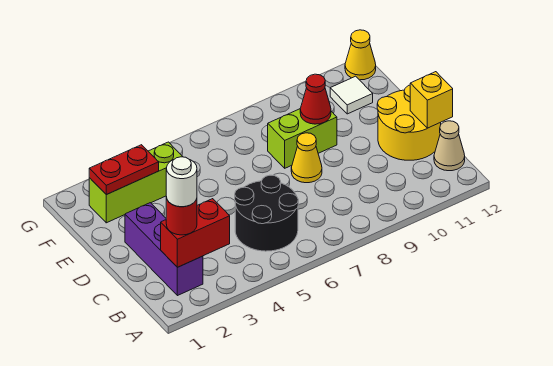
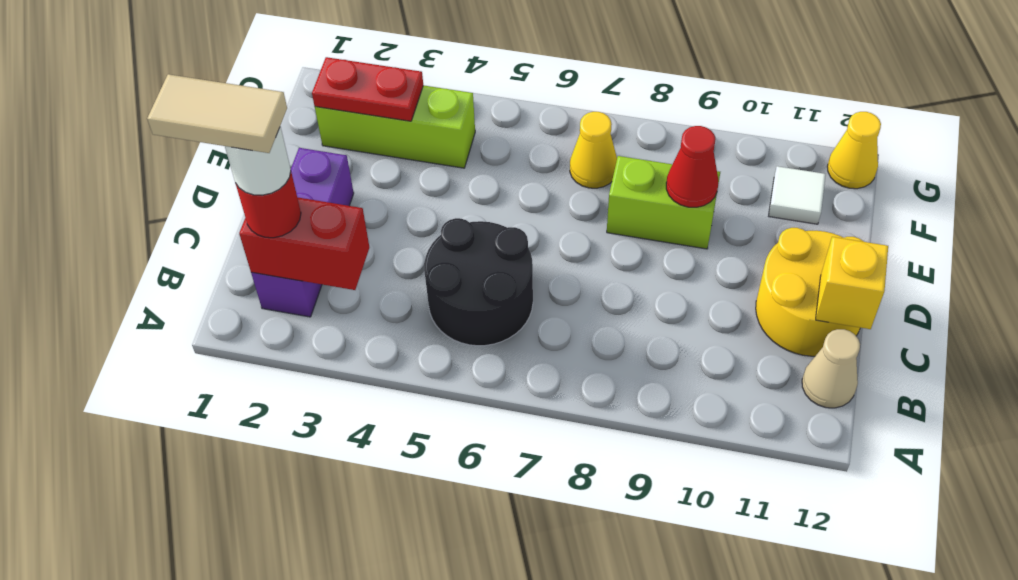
none -> tan tile B1:B2 level 5
yellow cone D8 level 1 -> yellow cone F7 level 1

